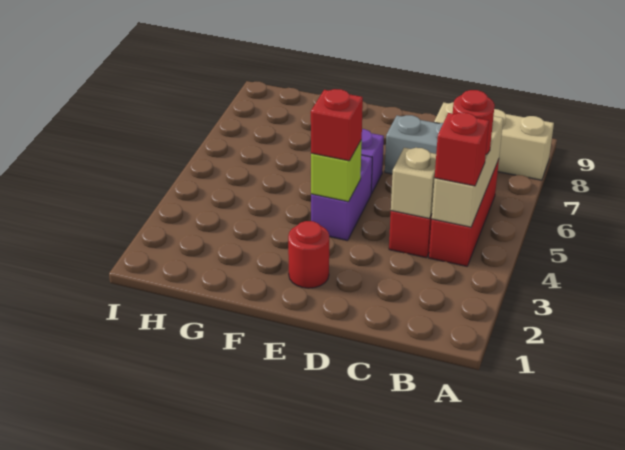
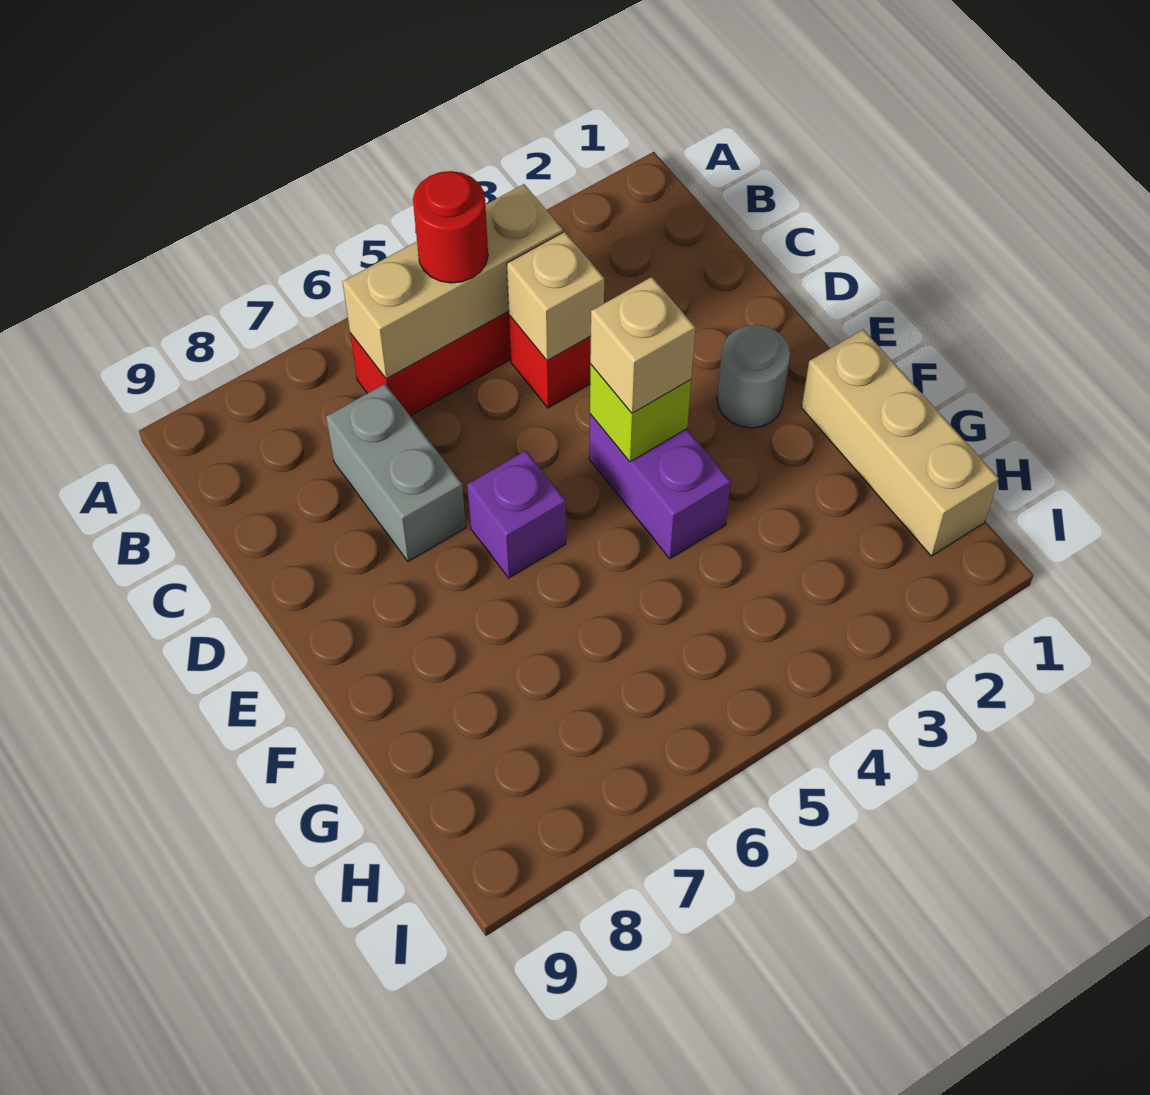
tan brick A8:C8 level 1 -> tan brick F1:H1 level 1
red brick B4 level 3 -> none
red round brick E2 level 1 -> grey round brick E2 level 1
purple brick E4:E5 level 1 -> purple brick E4:F4 level 1
red brick E4 level 3 -> tan brick E4 level 3

